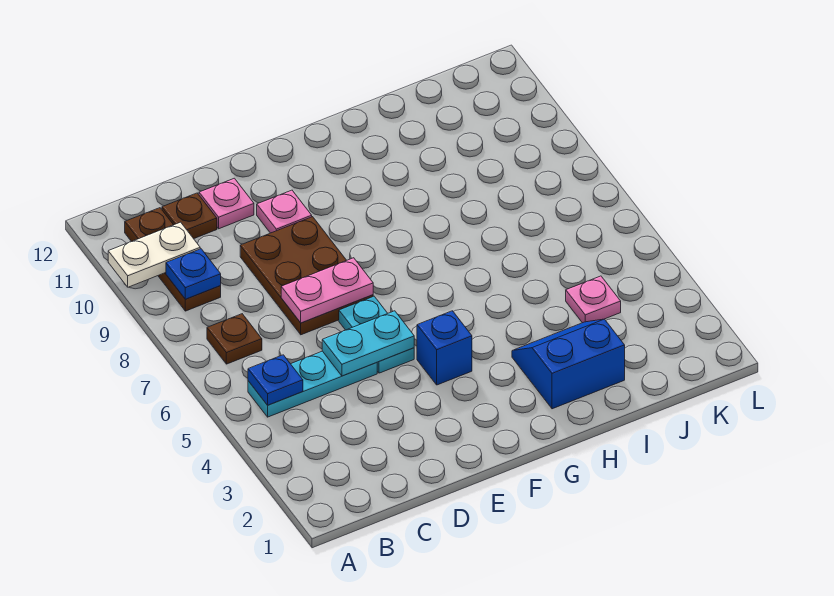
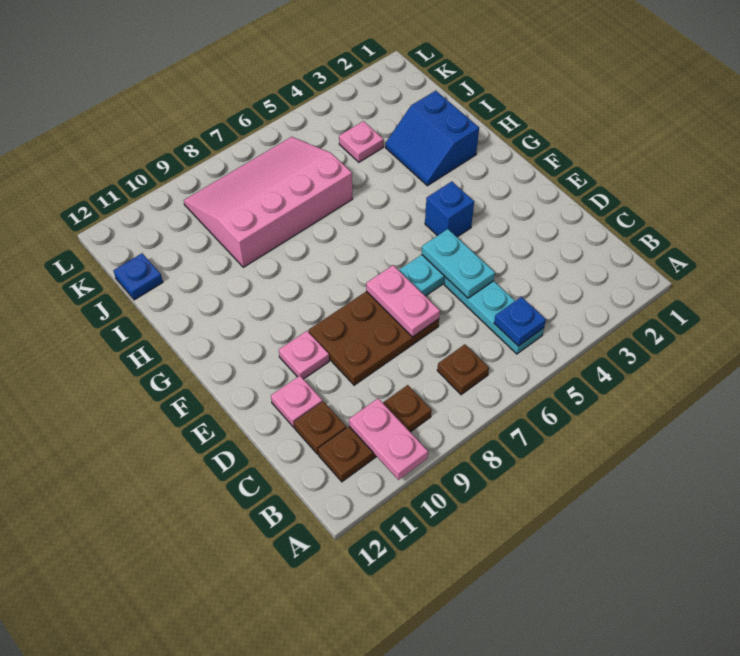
white plate A10:B10 level 2 -> pink plate A10:B10 level 2
blue plate B9 level 2 -> blue plate J12 level 1
none -> pink slope I6:K9 level 1 top I

